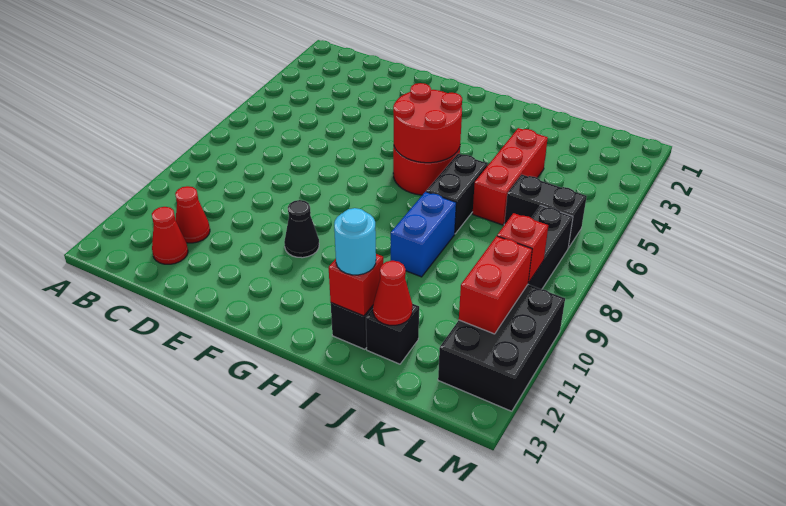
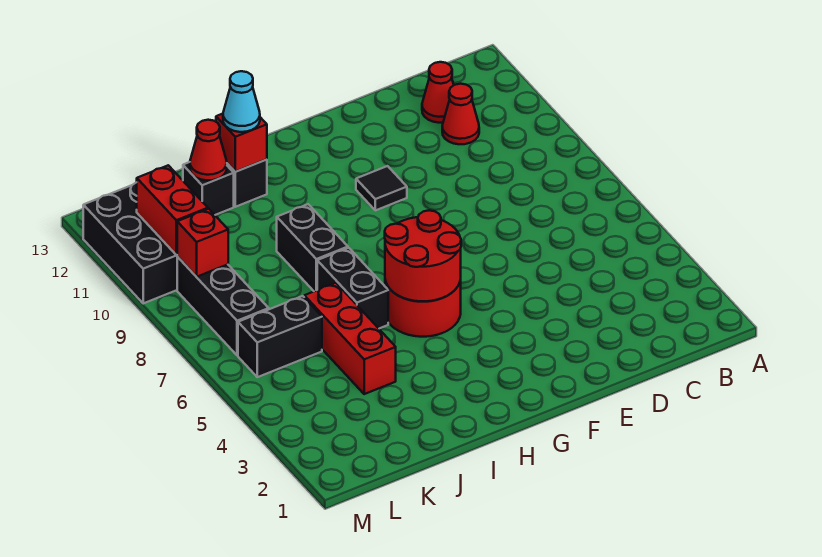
black cone F10 level 1 -> black tile F10 level 1
blue brick I8:I9 level 1 -> black brick I8:I9 level 1
cyan round brick I12 level 3 -> cyan cone I12 level 3

